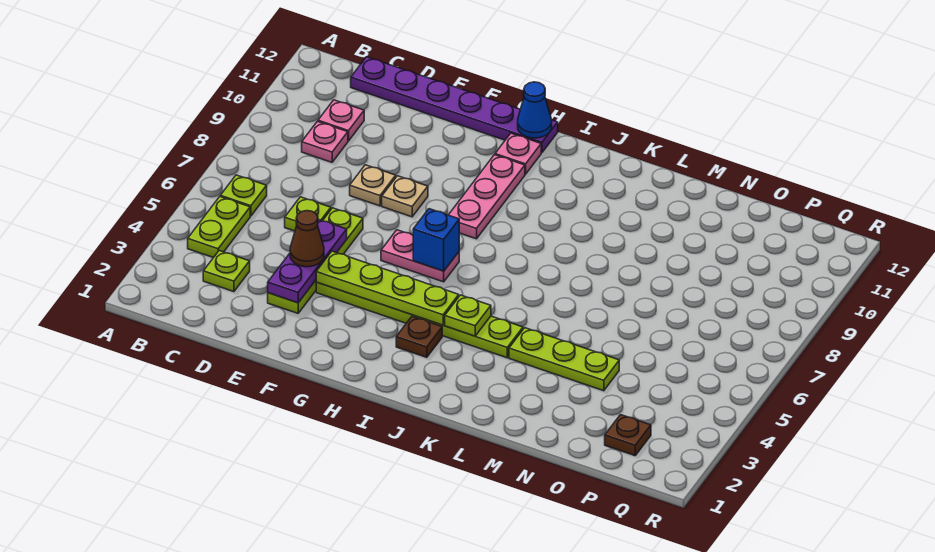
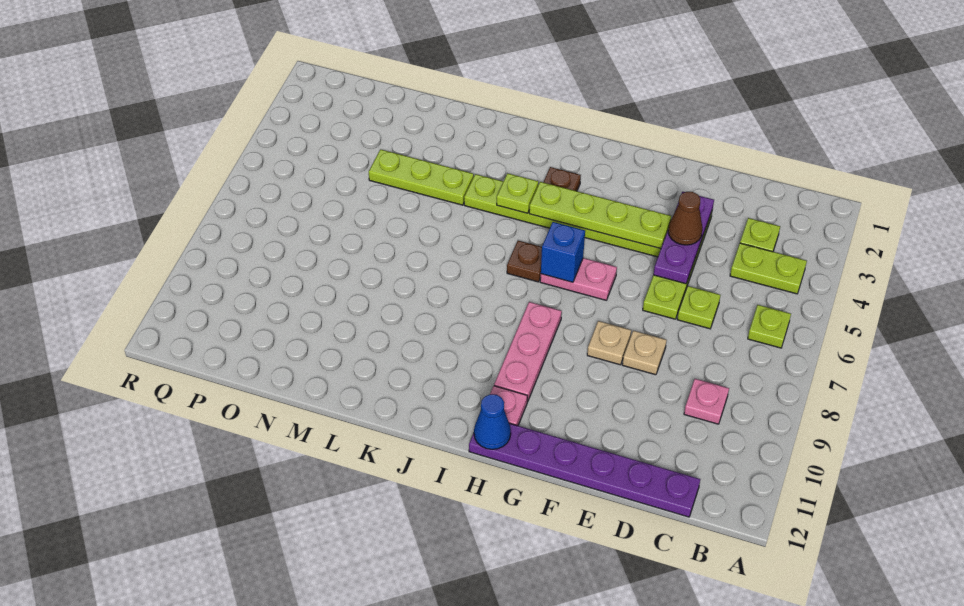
lime plate B4:B5 level 1 -> lime plate B4:C4 level 1
pink plate C10 level 1 -> none
brown plate P2 level 1 -> brown plate I6 level 1

